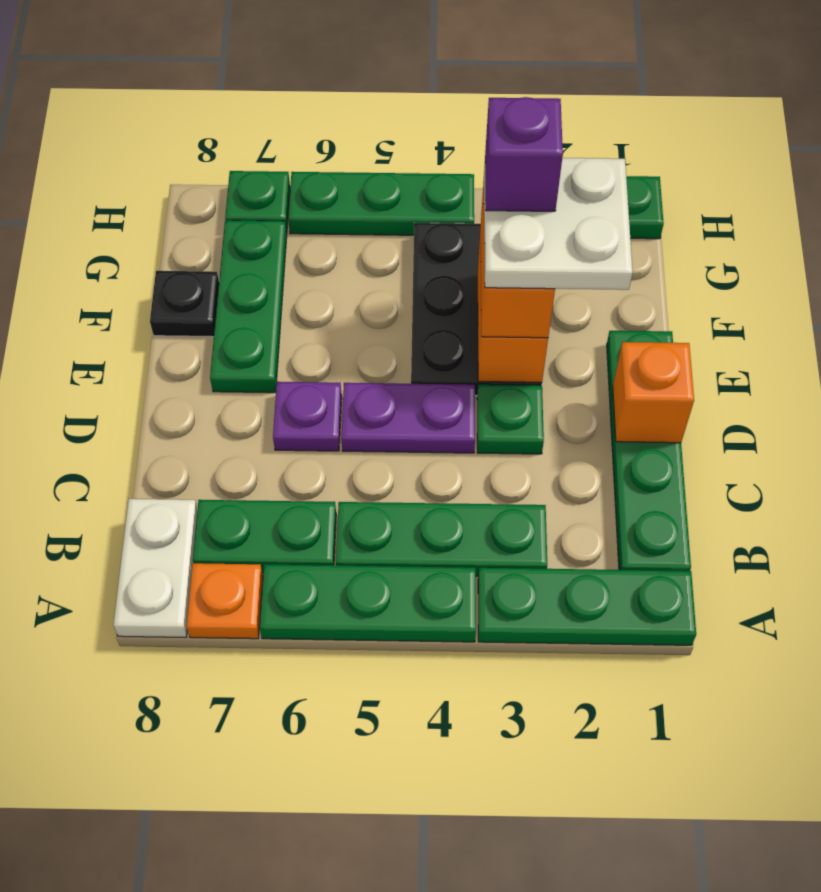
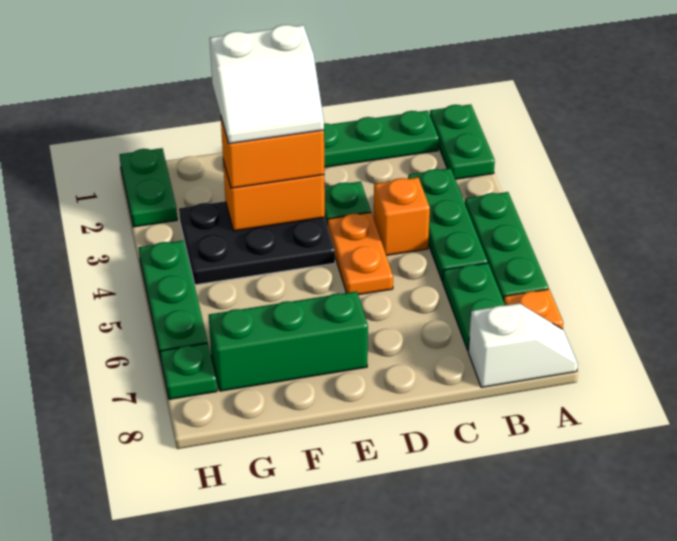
green plate A1:A3 level 1 -> green plate A1:A2 level 1
white plate A8:B8 level 1 -> white slope A8:B8 level 1 top B
orange brick D1 level 2 -> orange brick C4 level 1
purple plate D4:D5 level 1 -> orange plate D4:D5 level 1
purple plate D6 level 1 -> none
white plate E2:F3 level 4 -> white slope E2:F3 level 4 top 2
green plate E7:G7 level 1 -> green brick E7:G7 level 1
purple brick F3 level 5 -> none
black plate F8 level 1 -> none

